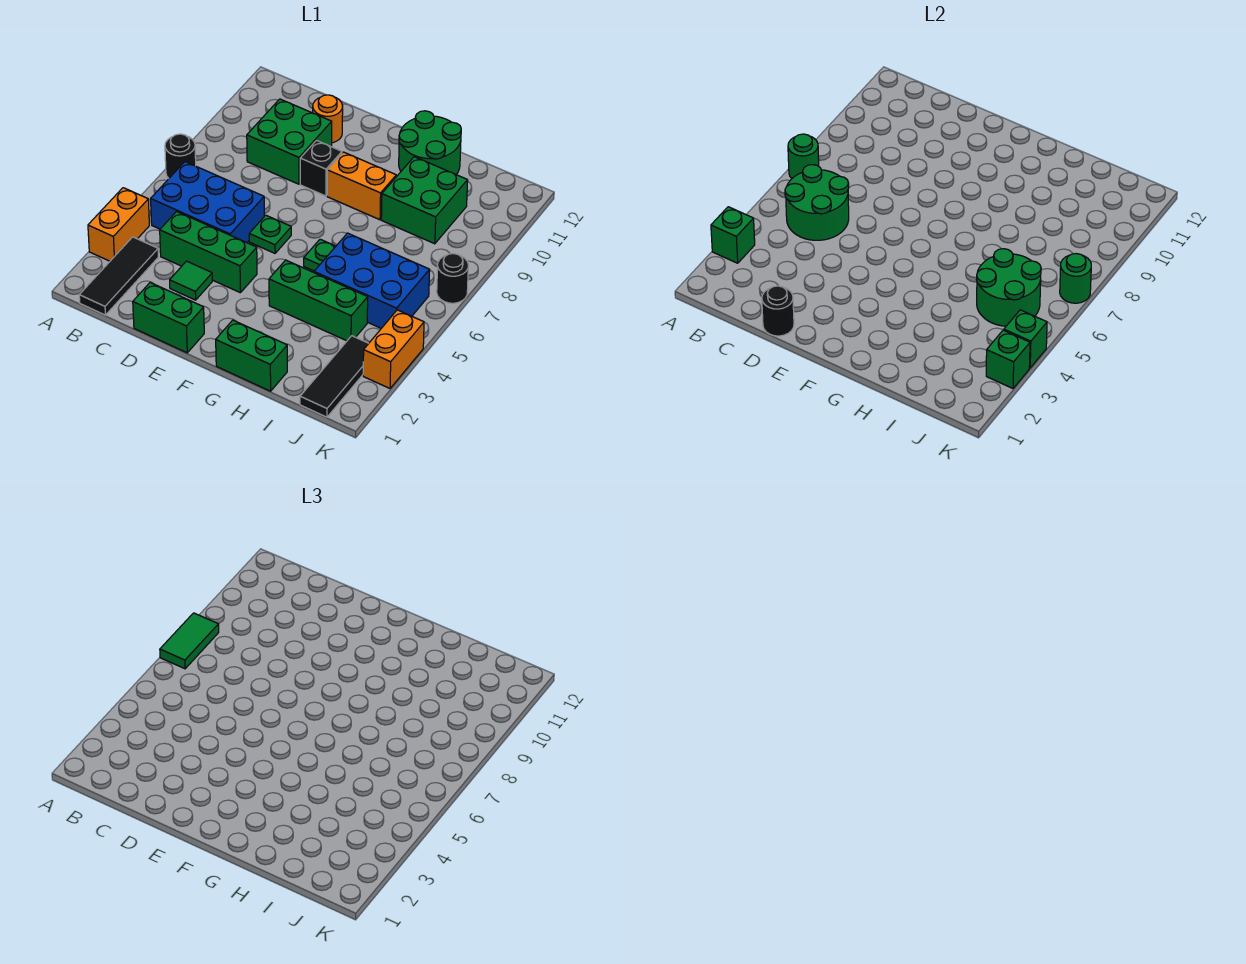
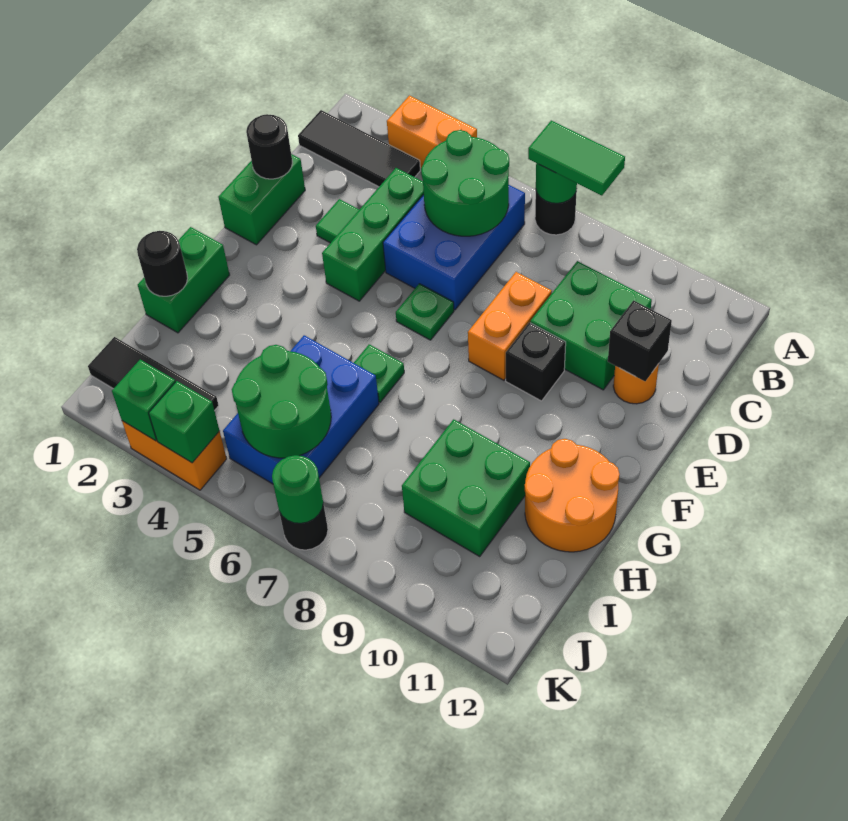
green brick A3 level 2 -> none
none -> black brick D11 level 2
orange brick F9:G9 level 1 -> orange brick D8:E8 level 1
green brick G4:I4 level 1 -> none
green round brick G11:H12 level 1 -> orange round brick G11:H12 level 1
none -> black round brick H1 level 2

